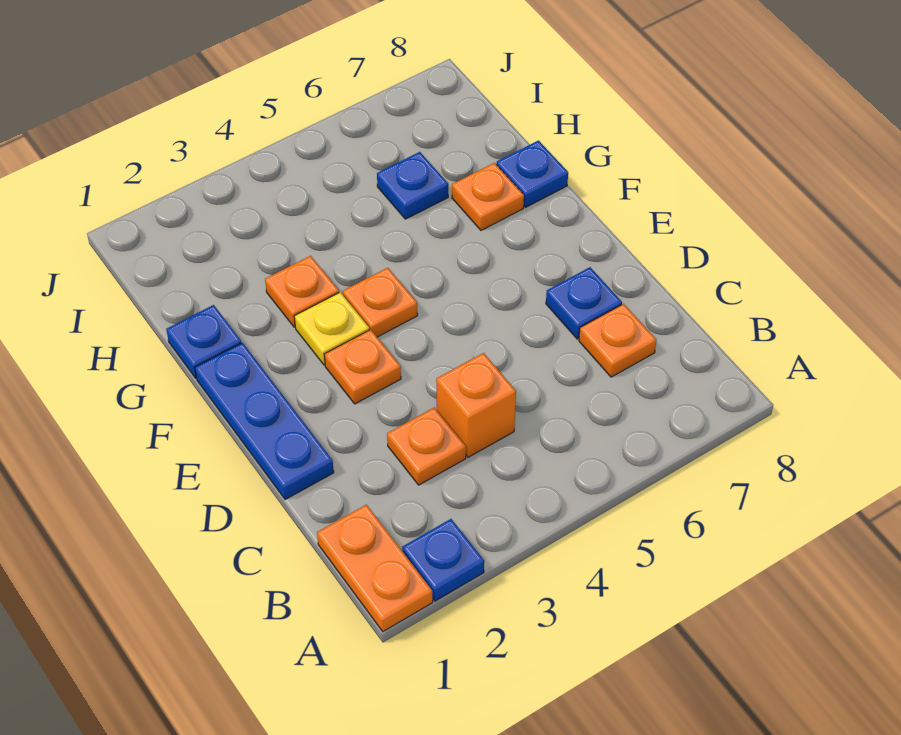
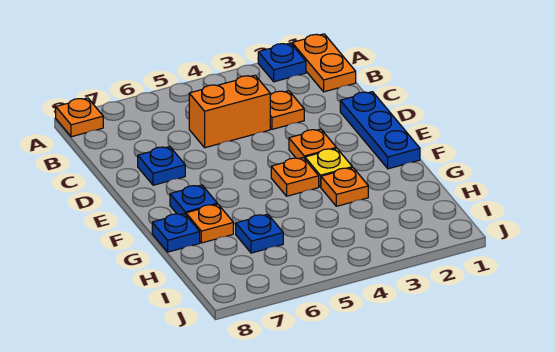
orange brick C4 level 1 -> orange brick C4:C5 level 1
orange plate C7 level 1 -> orange plate A8 level 1
blue plate G1 level 1 -> blue plate F7 level 1

